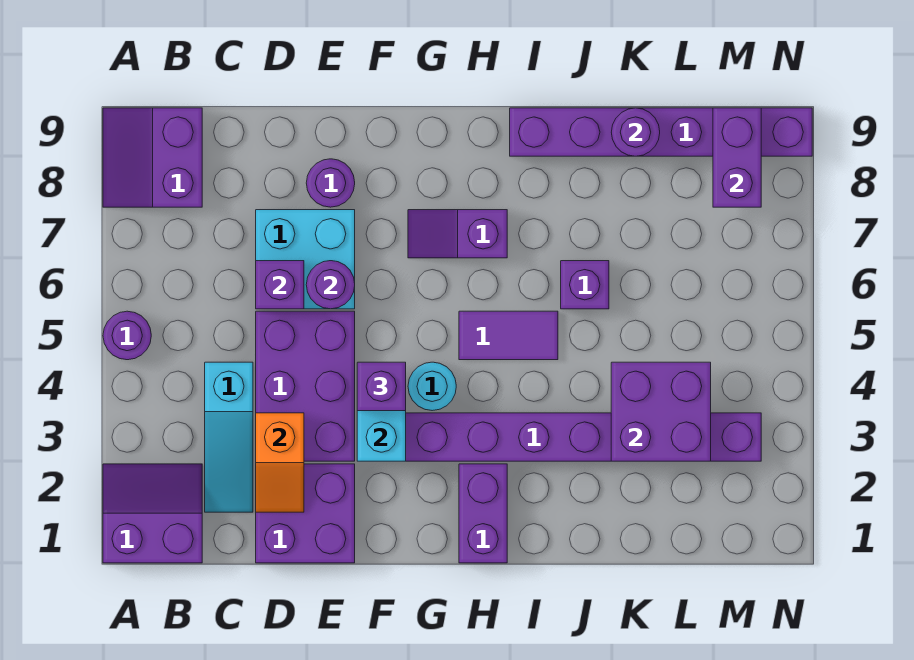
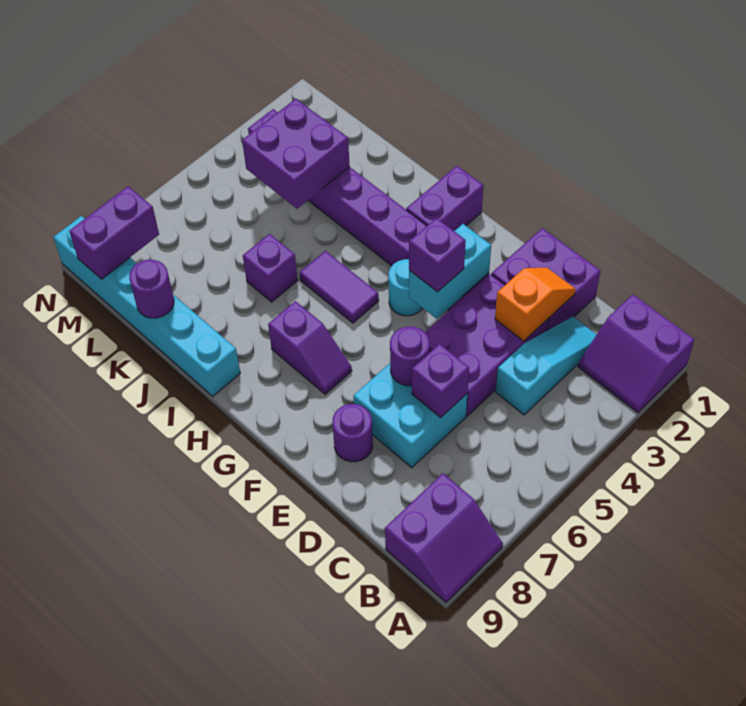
purple round brick A5 level 1 -> none
purple brick I9:N9 level 1 -> cyan brick I9:N9 level 1

